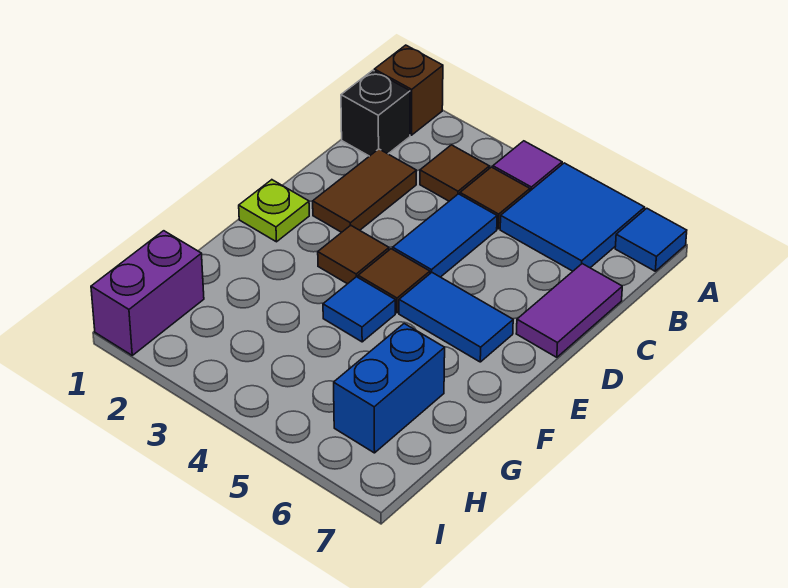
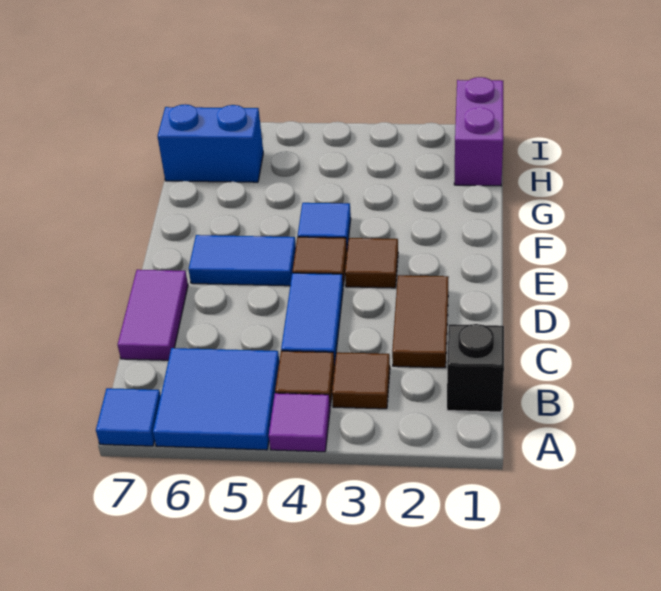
brown brick A1 level 1 -> none
lime plate E1 level 1 -> none
blue brick G6:H6 level 1 -> blue brick H6:H7 level 1

